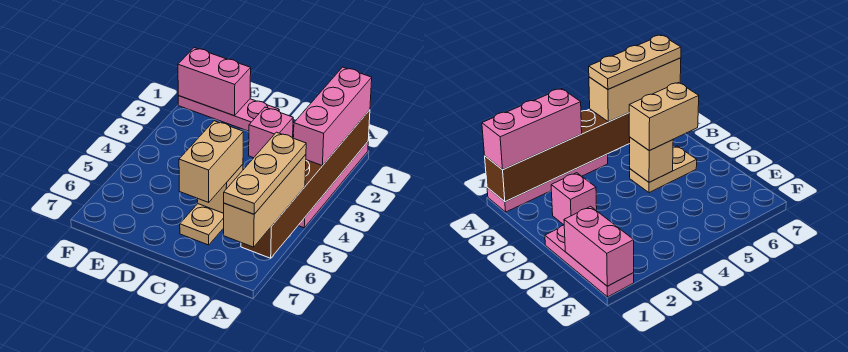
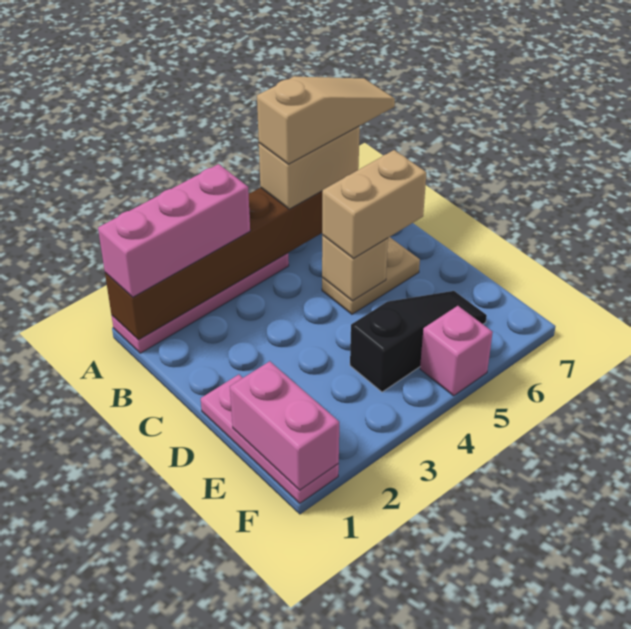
tan brick A5:A7 level 3 -> tan brick A5:A6 level 3
tan plate A5:A7 level 4 -> tan slope A5:A7 level 4 top 5
pink brick C2 level 1 -> pink brick F5 level 1
none -> black slope E4:E6 level 1 top 4

